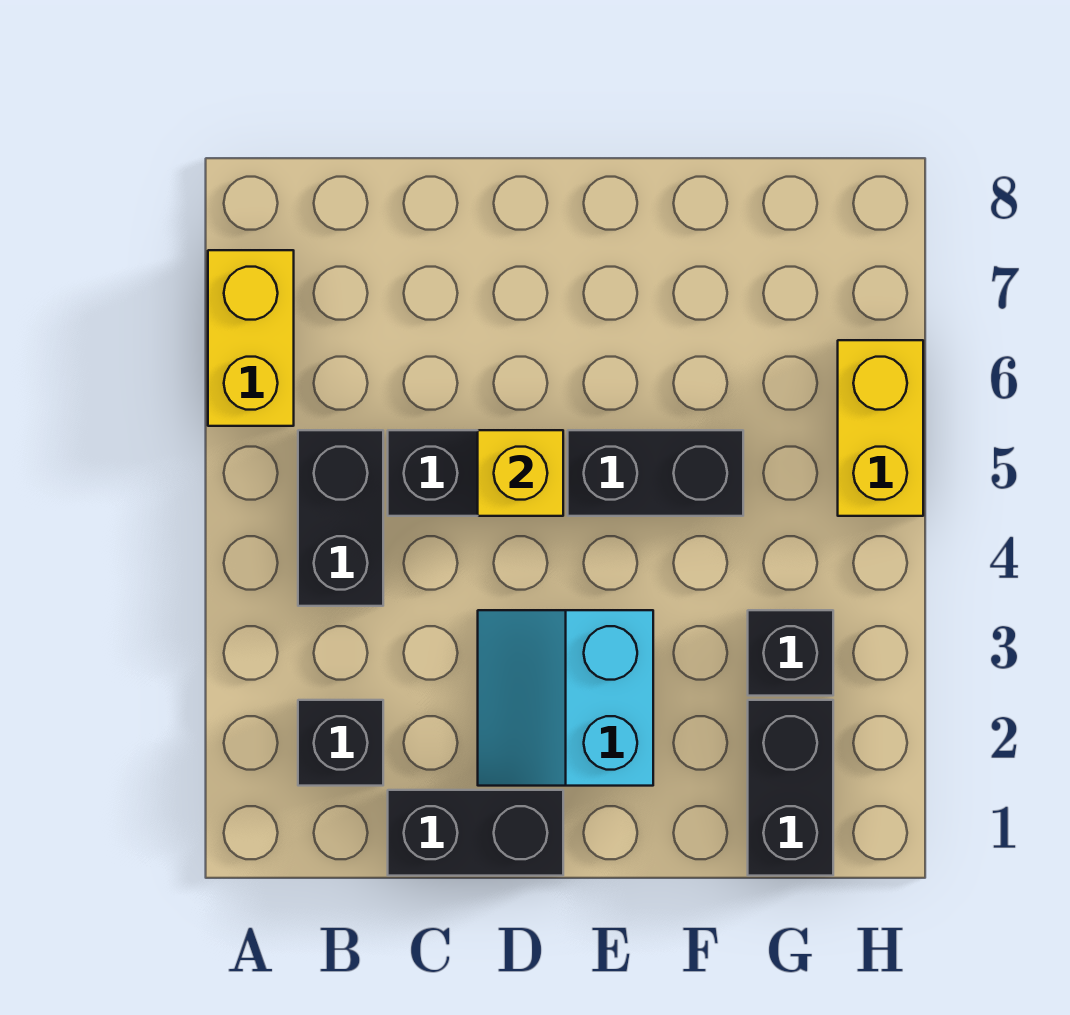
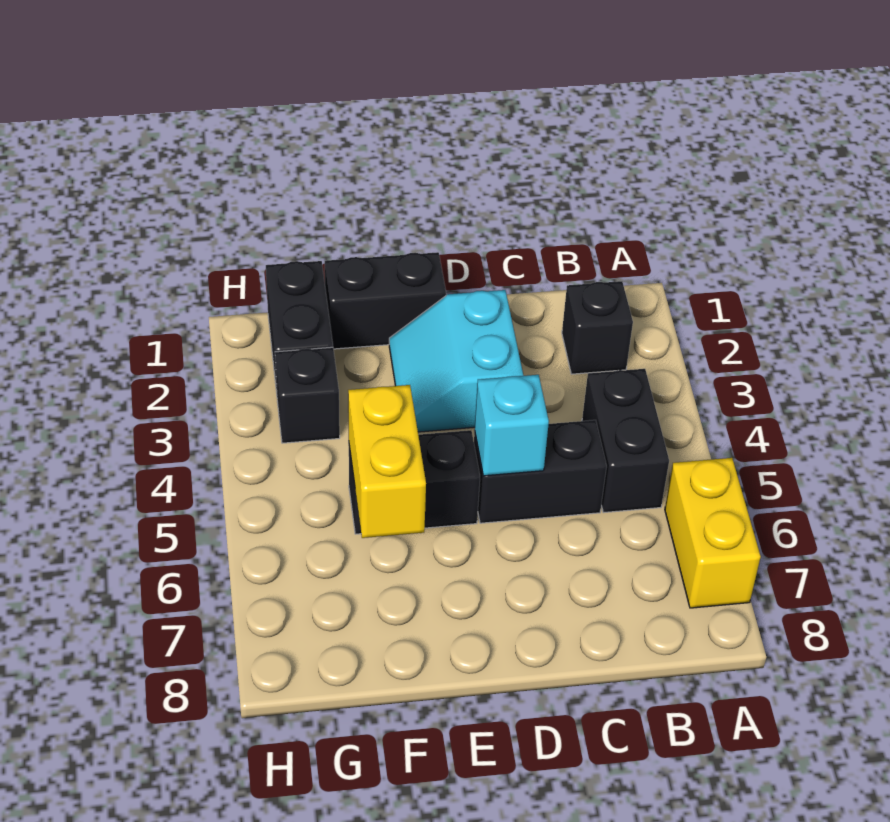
black brick C1:D1 level 1 -> black brick E1:F1 level 1
cyan slope D2:E3 level 1 top E -> cyan slope D2:E3 level 1 top D
yellow brick D5 level 2 -> cyan brick D5 level 2
yellow brick H5:H6 level 1 -> yellow brick F5:F6 level 2

